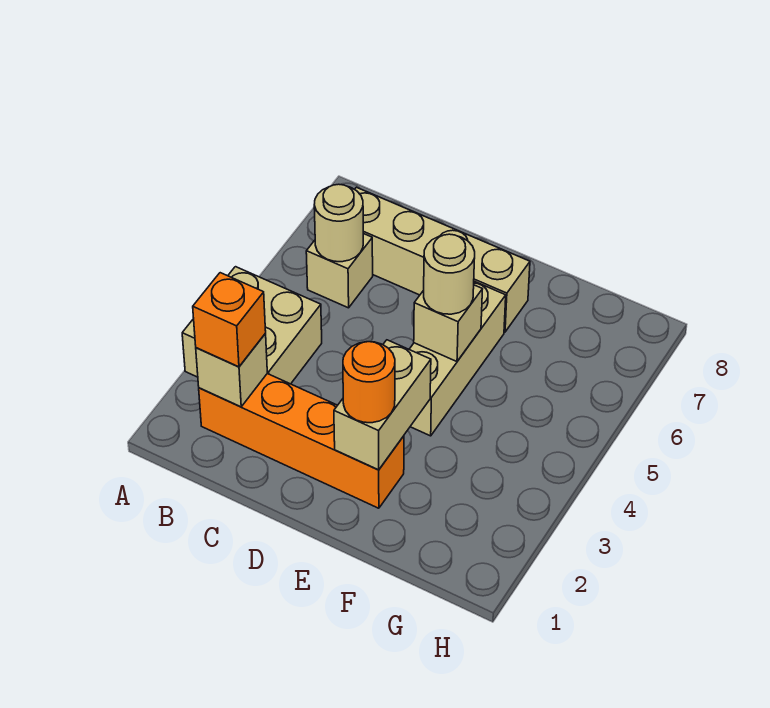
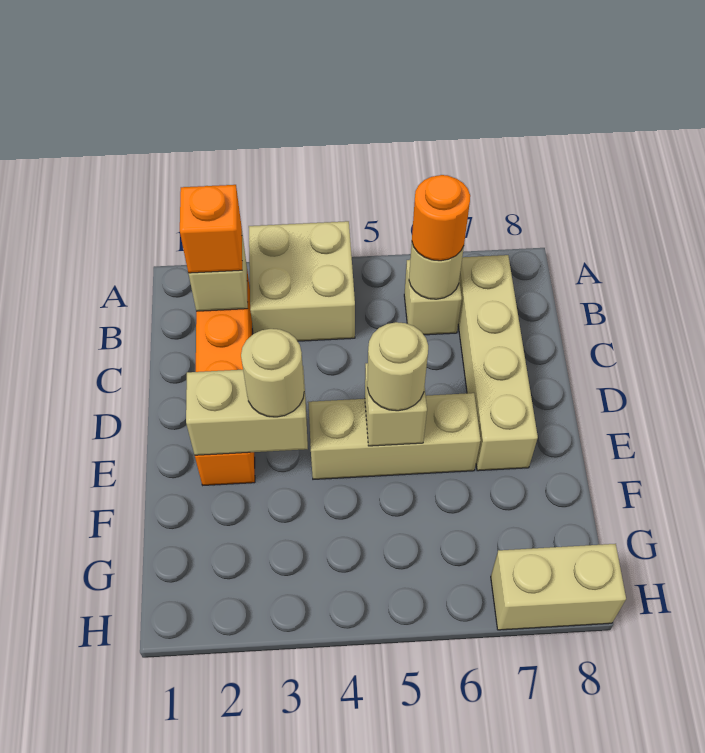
orange round brick E2 level 3 -> orange round brick B6 level 3
none -> tan round brick E3 level 3
none -> tan brick H7:H8 level 1

